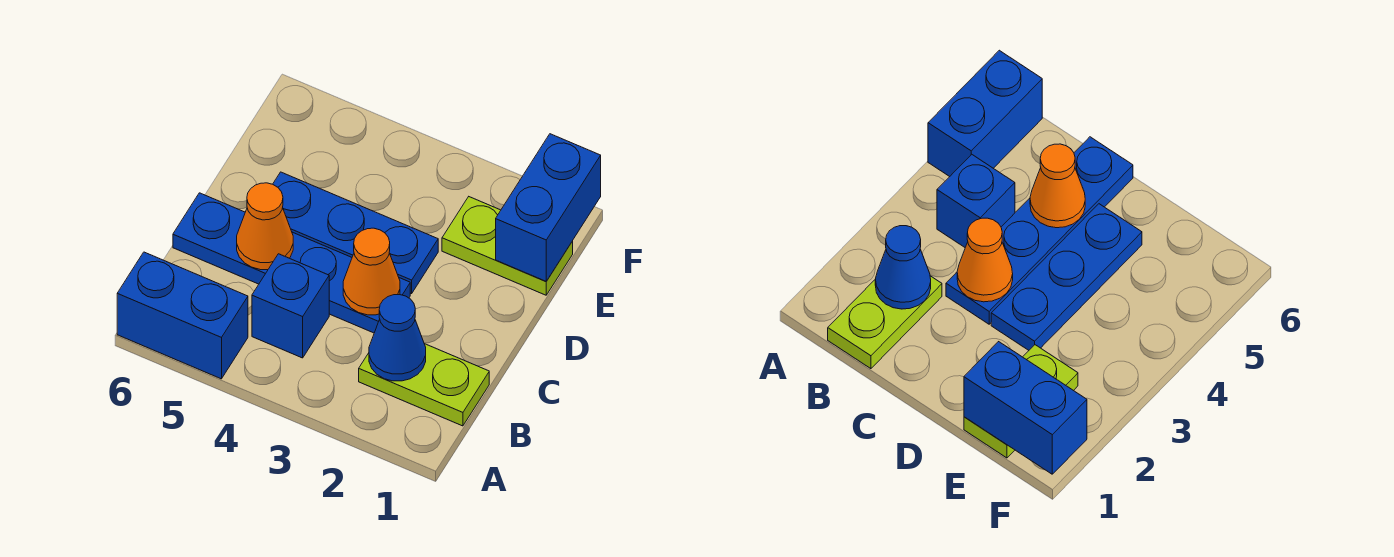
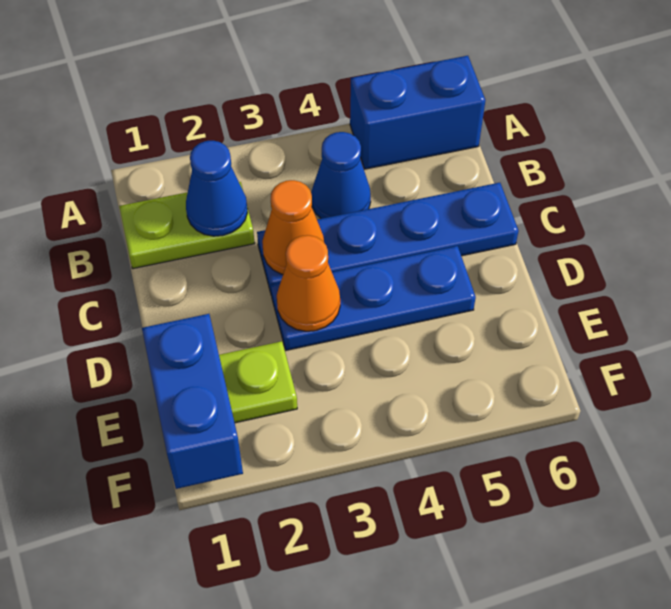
blue brick B4 level 1 -> blue cone B4 level 1
orange cone C5 level 2 -> orange cone D3 level 2

